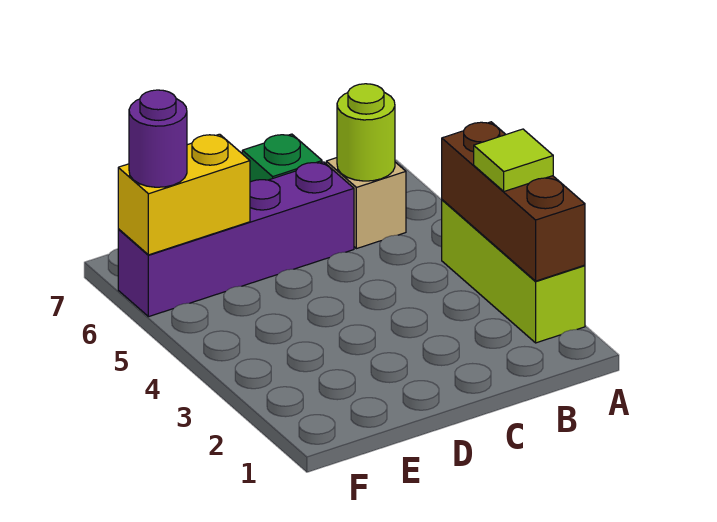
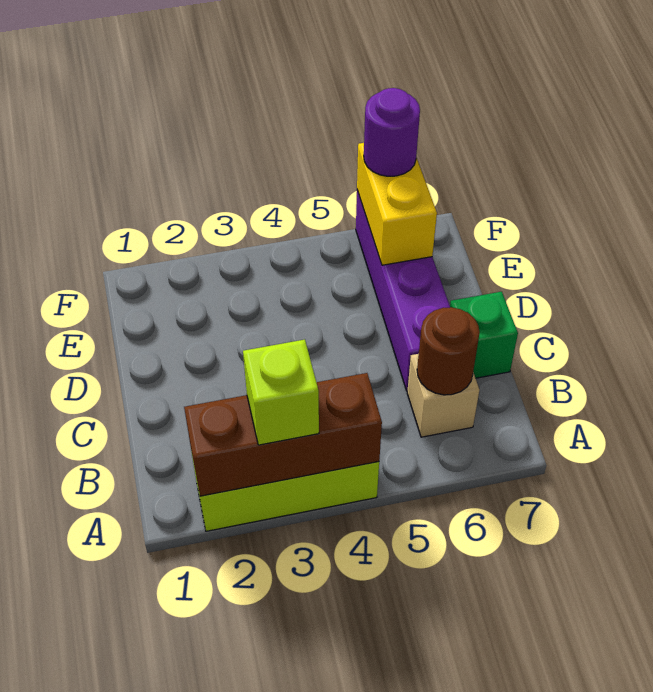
lime tile A3 level 3 -> lime brick A3 level 3
lime round brick B6 level 2 -> brown round brick B6 level 2

